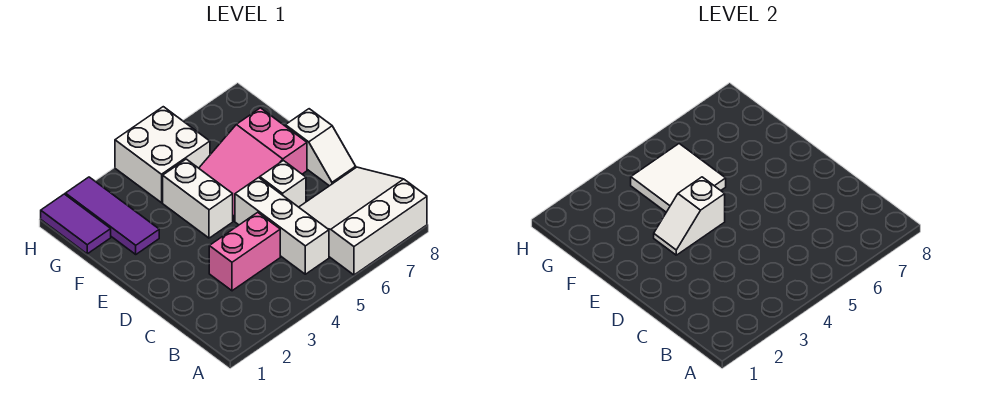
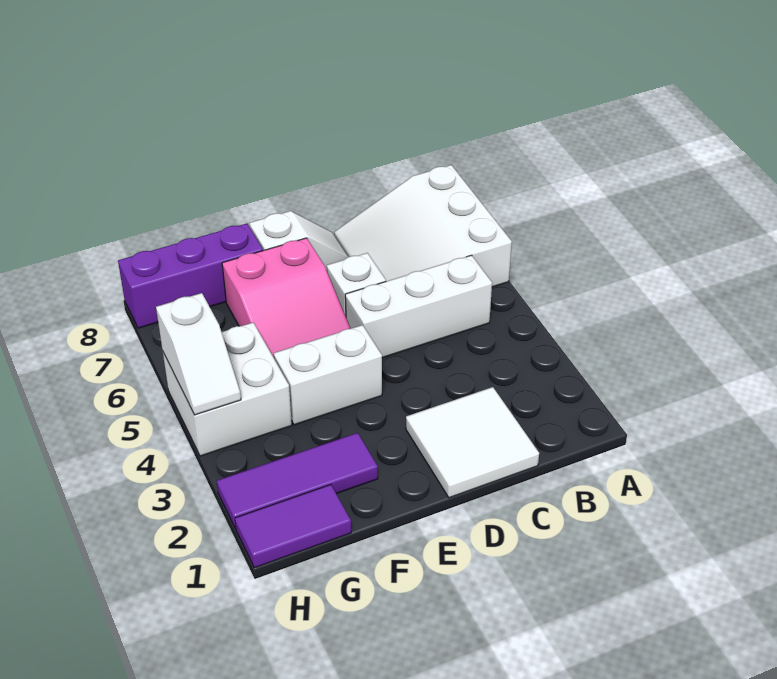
pink brick C3:C4 level 1 -> none
white slope E3:E4 level 2 top 4 -> white slope H4:H5 level 2 top 5
white tile F4:G5 level 2 -> white tile C1:D2 level 1
none -> purple brick F8:H8 level 1

